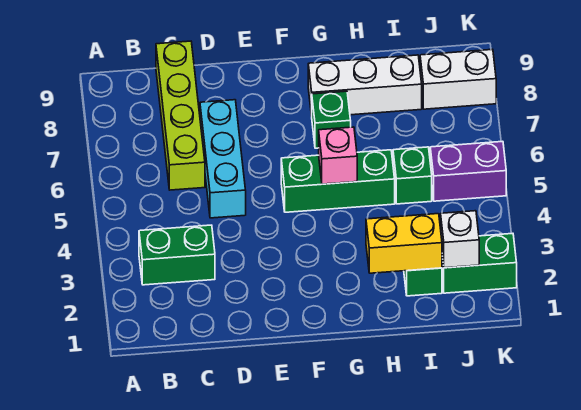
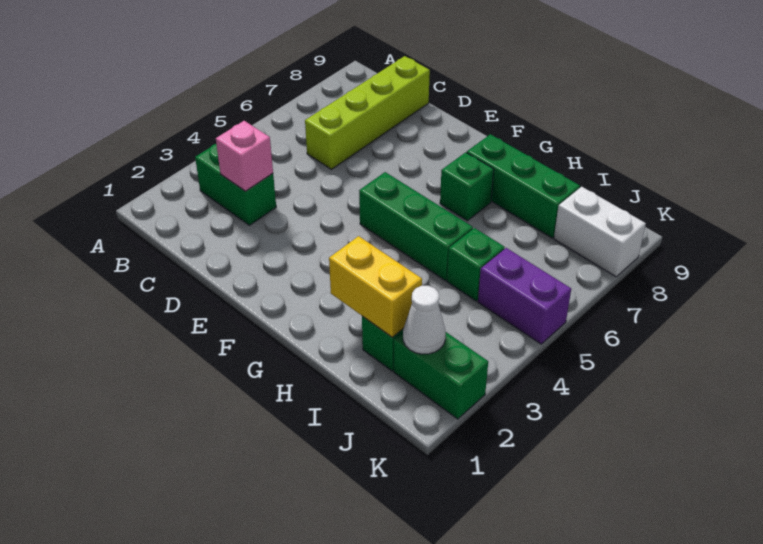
cyan brick D5:D7 level 1 -> none
pink brick G5 level 2 -> pink brick C3 level 2
white brick G8:I8 level 1 -> green brick G8:I8 level 1
white brick J2 level 2 -> white cone J2 level 2

